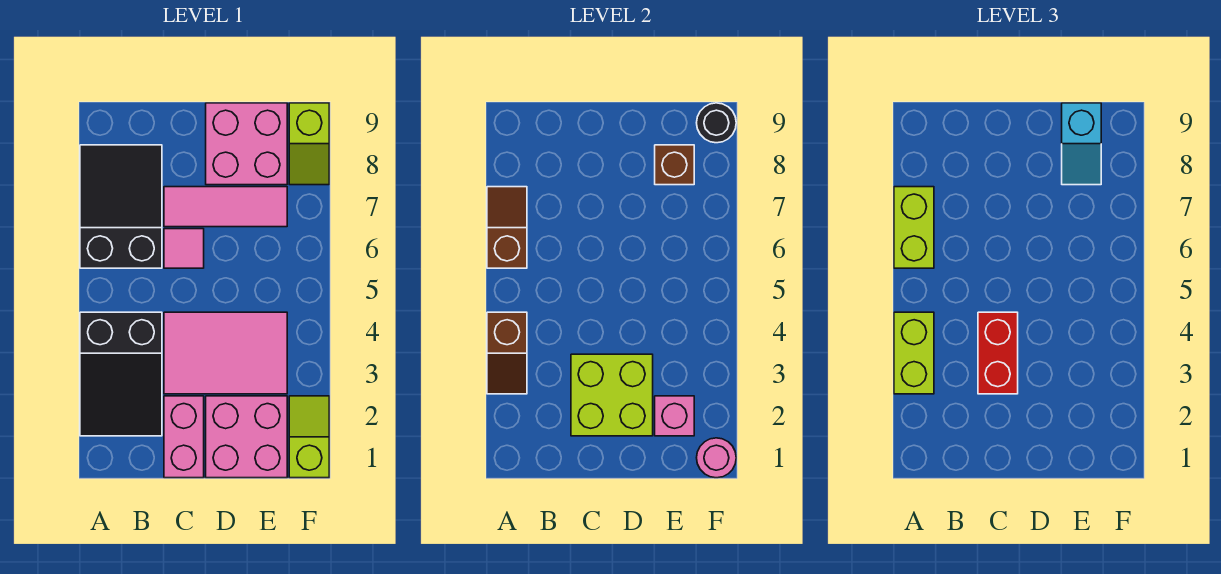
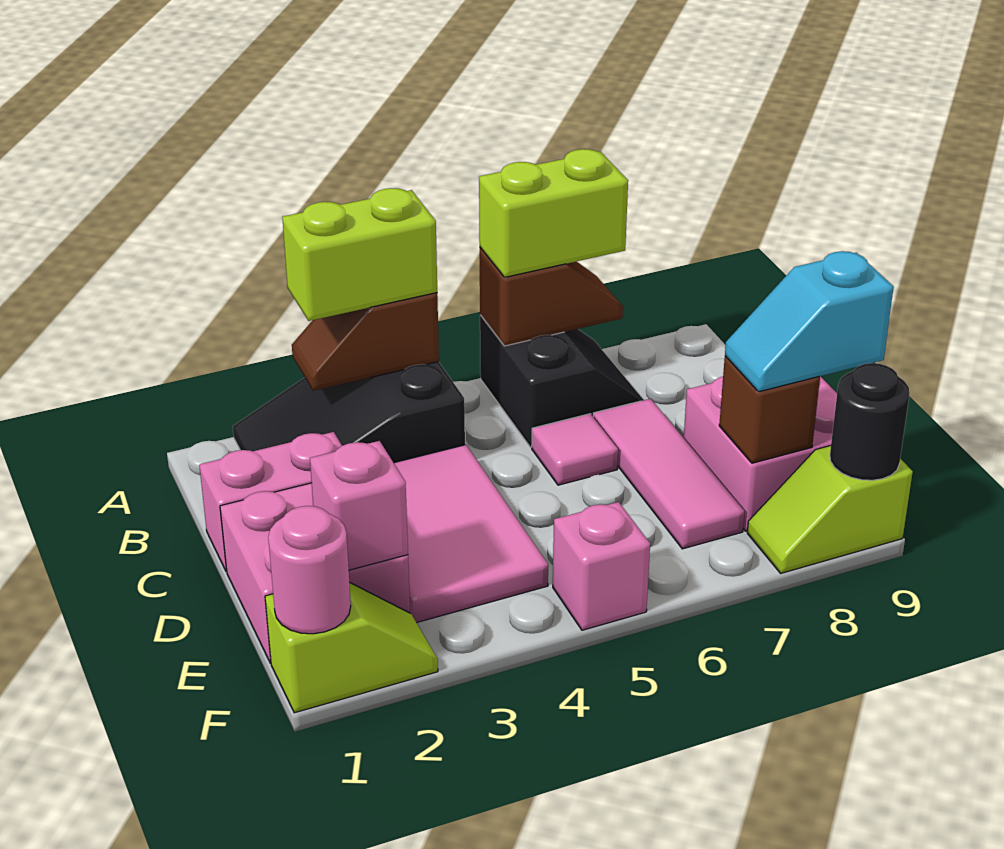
black slope A6:B8 level 1 top 6 -> black slope A6:B7 level 1 top 6
lime brick C2:D3 level 2 -> none
red brick C3:C4 level 3 -> none
none -> pink brick F5 level 1

